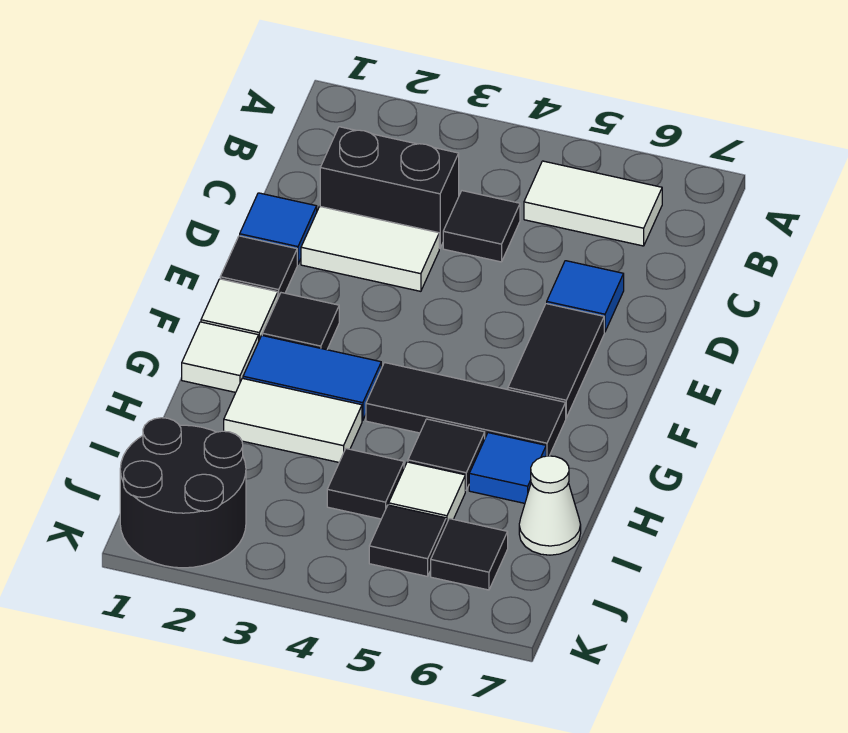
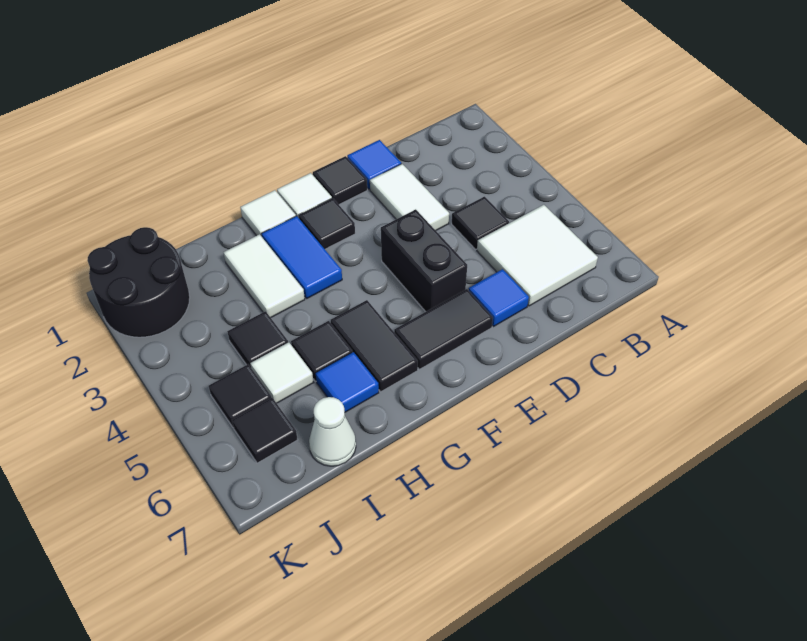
white tile B5:B6 level 1 -> white tile B5:C6 level 1
black brick C2:C3 level 1 -> black brick E4:E5 level 1
black tile G4:G6 level 1 -> black tile G5:G6 level 1

